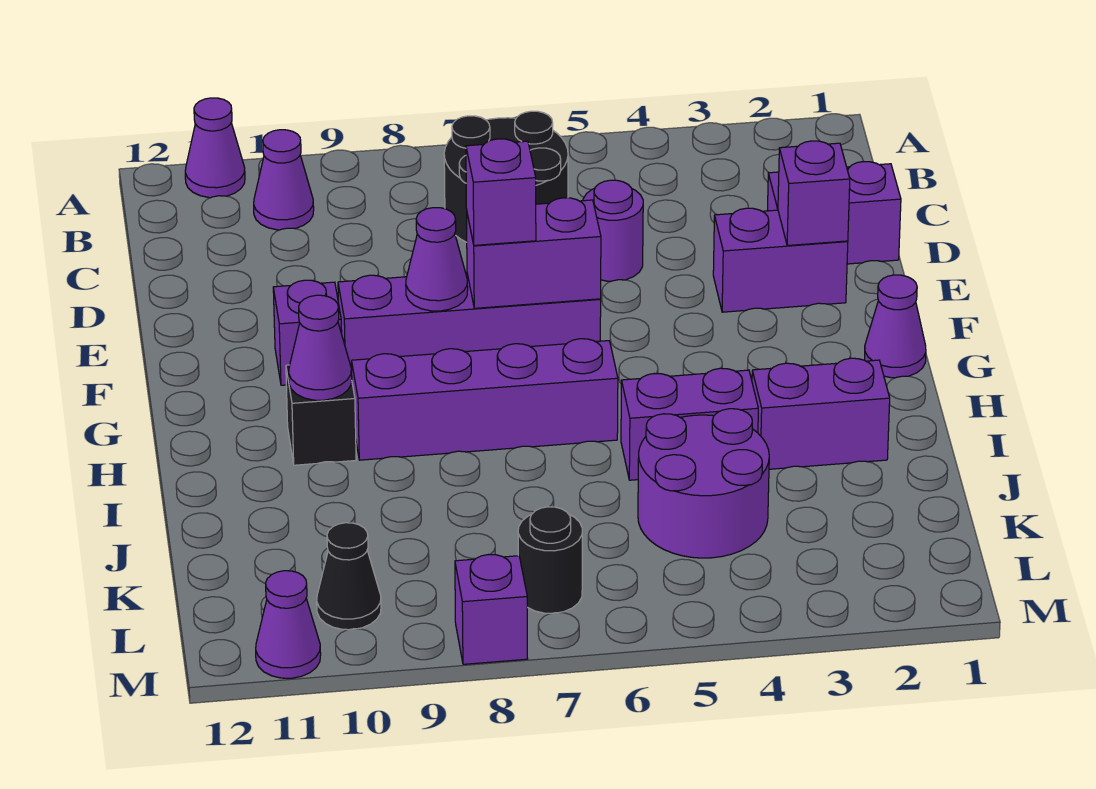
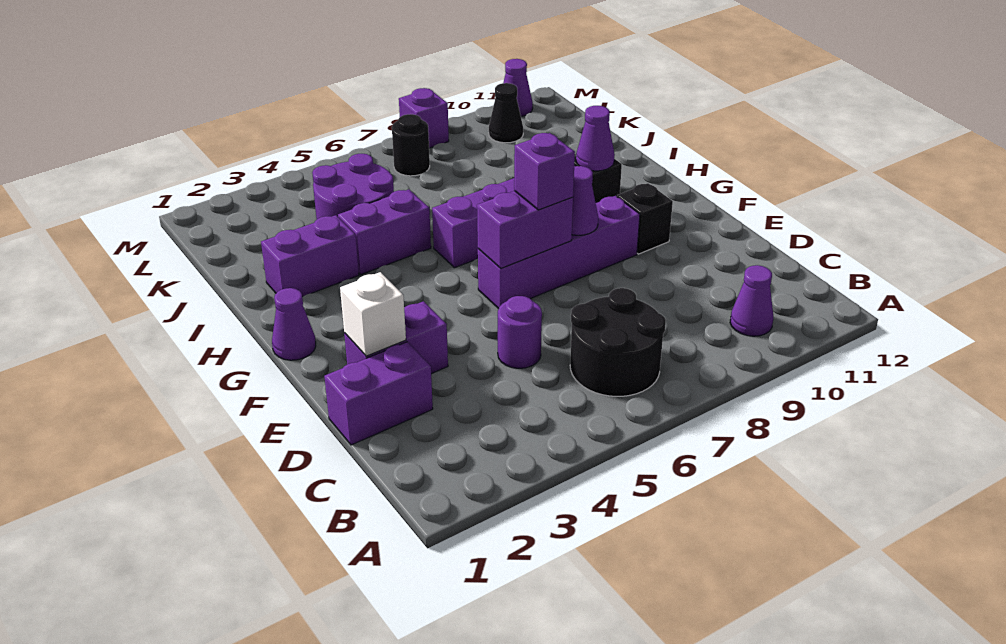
purple cone A11 level 1 -> none
purple brick E2 level 2 -> white brick E2 level 2
purple brick F10 level 1 -> black brick F10 level 1

